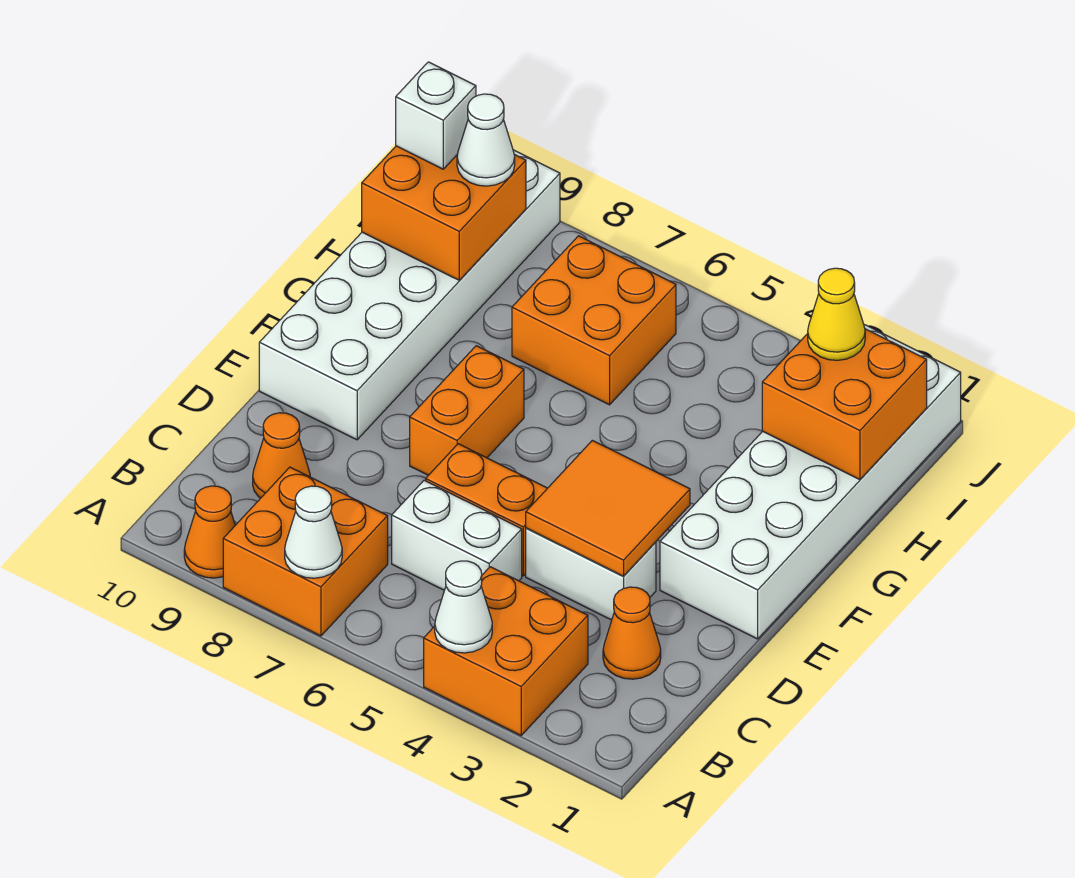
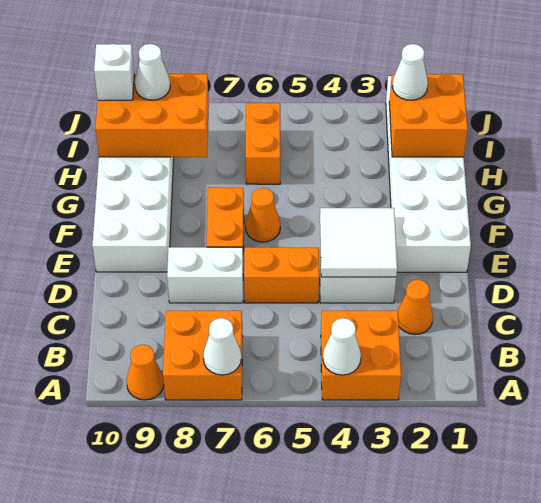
white brick C5:C6 level 1 -> white brick D7:D8 level 1
orange cone C9 level 1 -> orange cone F6 level 1
orange tile D3:E4 level 2 -> white tile D3:E4 level 2
orange brick H6:I7 level 1 -> orange brick H6:I6 level 1
orange brick H9:I10 level 2 -> orange brick H8:I10 level 2
yellow cone I2 level 3 -> white cone I2 level 3

